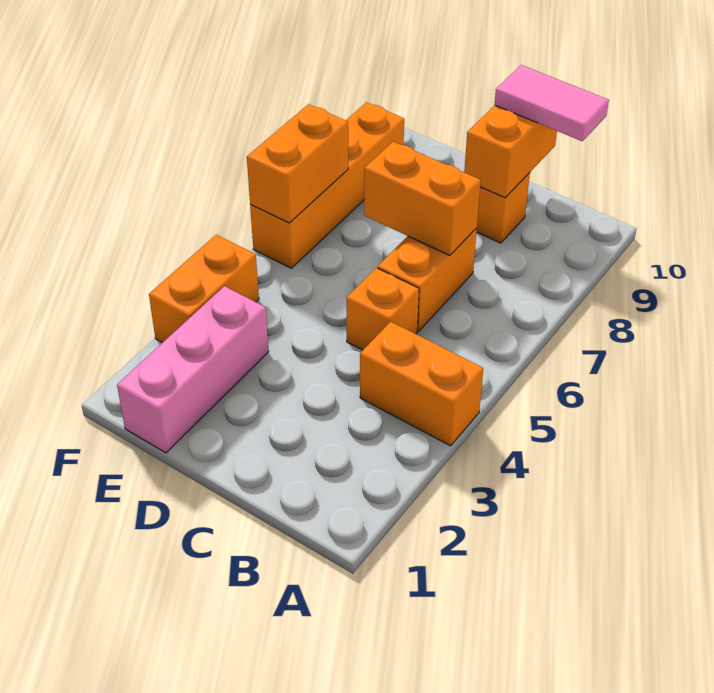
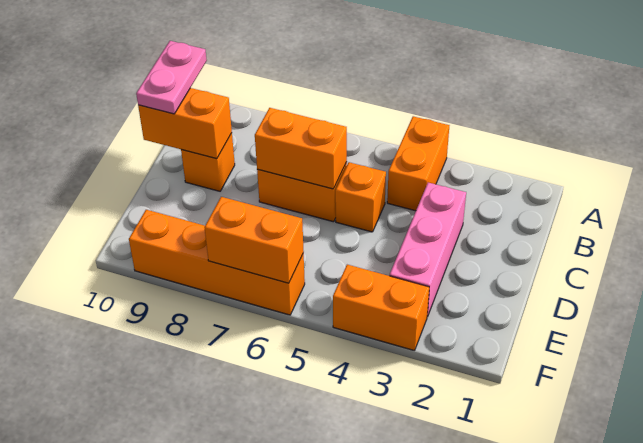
pink tile B10:C10 level 3 -> pink plate B10:C10 level 3
orange brick C7:D7 level 2 -> orange brick C6:C7 level 2
pink brick E1:E3 level 1 -> pink brick C3:E3 level 1

